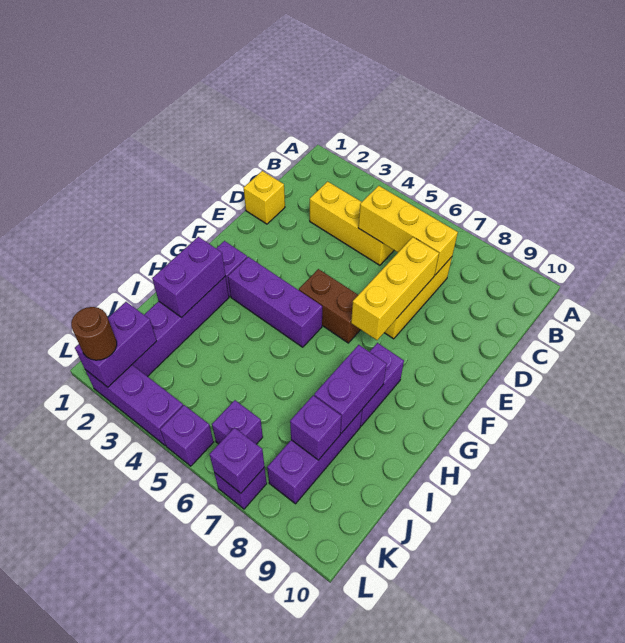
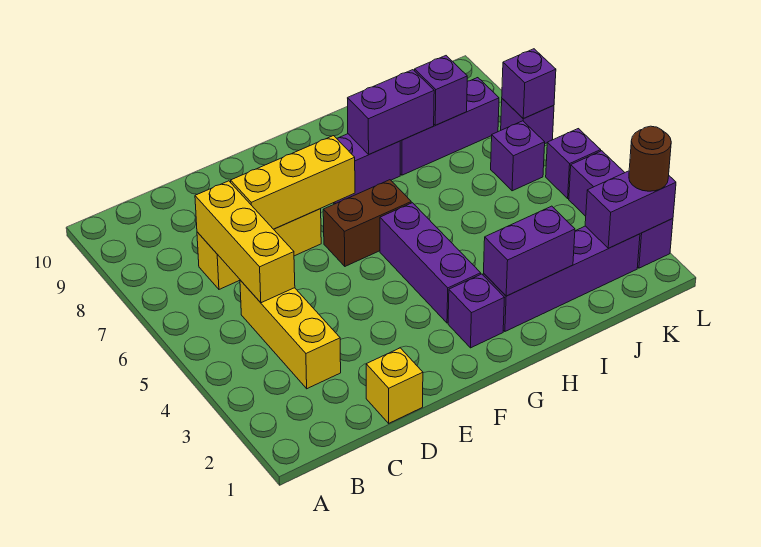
brown brick F5:F6 level 1 -> brown brick F6:G6 level 1

